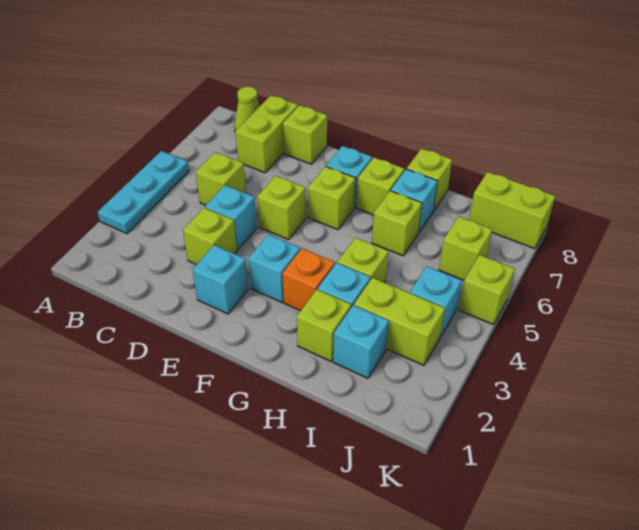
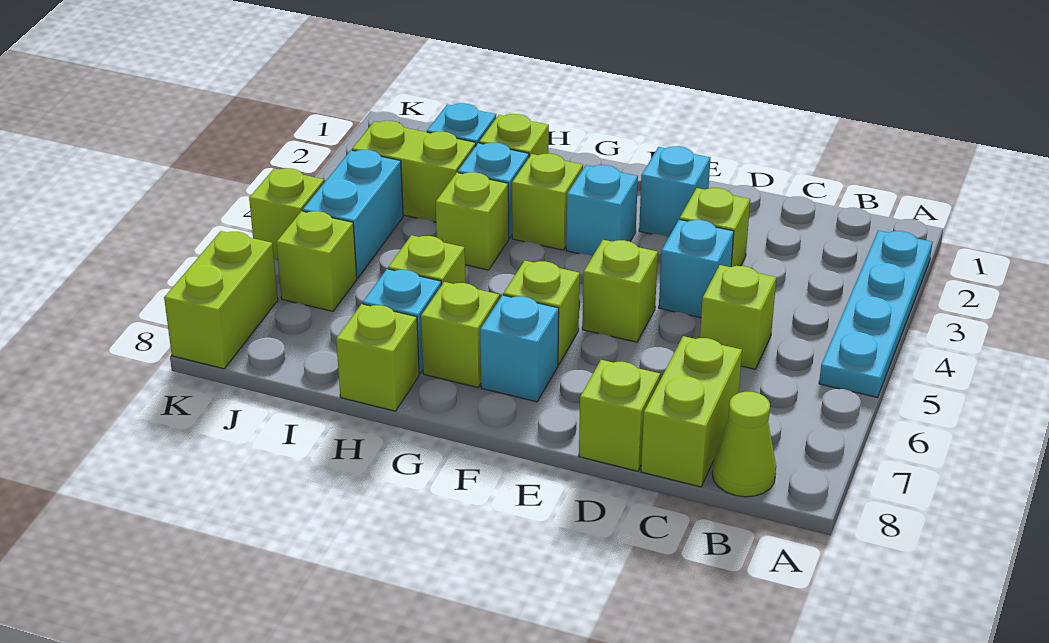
cyan plate A3:A5 level 1 -> cyan plate A2:A5 level 1
orange brick G3 level 1 -> lime brick G3 level 1
cyan brick J4 level 1 -> cyan brick J4:J5 level 1
lime brick J8:K8 level 1 -> lime brick K7:K8 level 1

